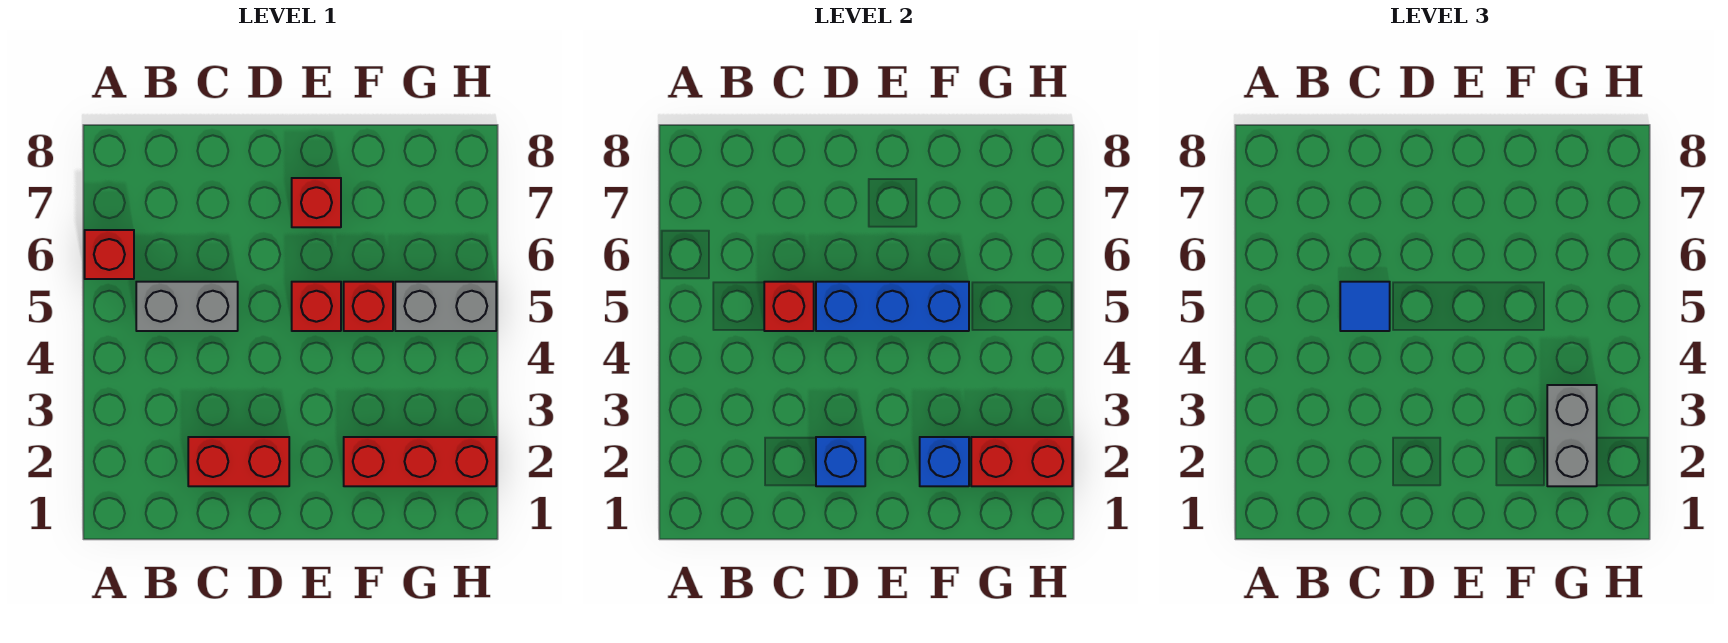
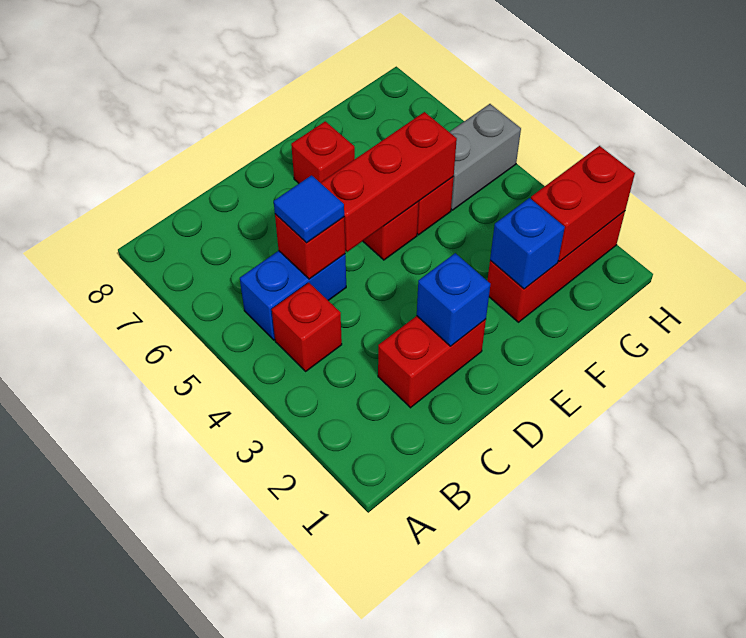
red brick A6 level 1 -> red brick B4 level 1
grey brick B5:C5 level 1 -> blue brick B5:C5 level 1
blue brick D5:F5 level 2 -> red brick D5:F5 level 2
grey brick G2:G3 level 3 -> none

